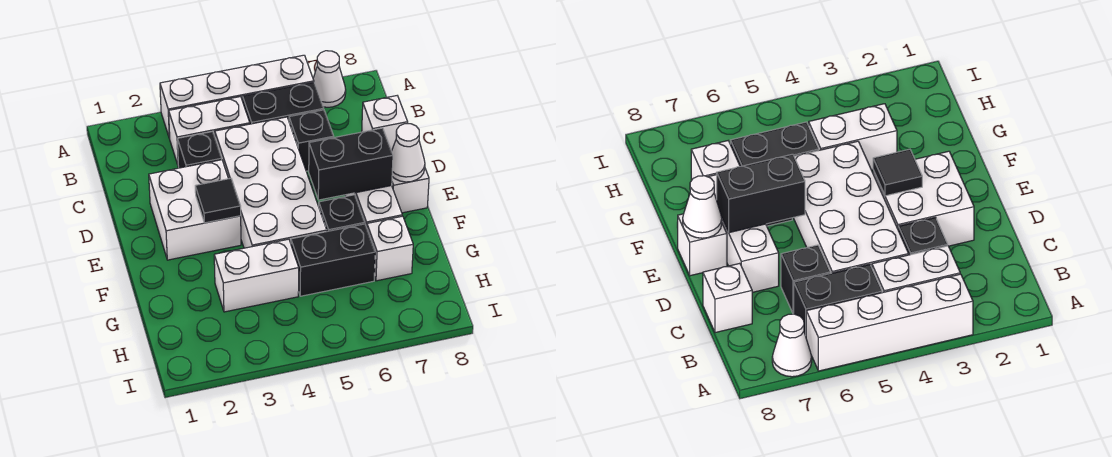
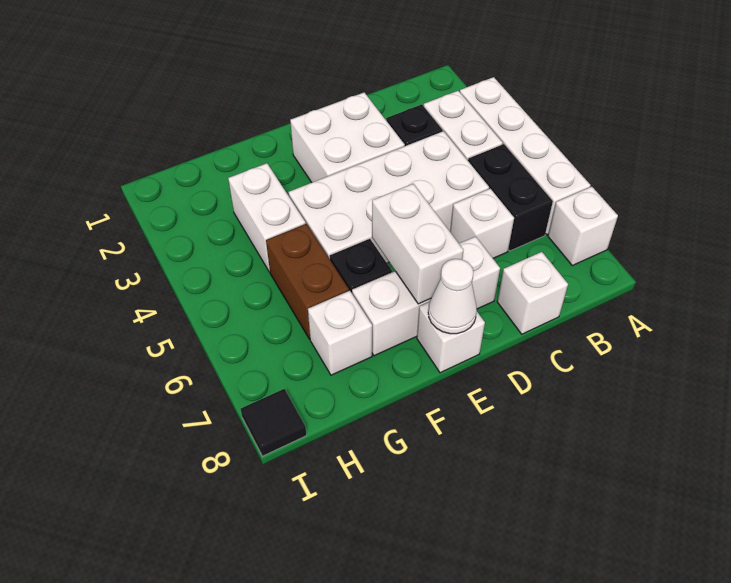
white cone A7 level 1 -> white brick A7 level 1
black brick C6 level 1 -> white brick C6 level 1
black tile E3 level 2 -> black tile I8 level 1
black brick E6:E7 level 2 -> white brick E6:E7 level 2
black brick G5:G6 level 1 -> brown brick G5:G6 level 1

